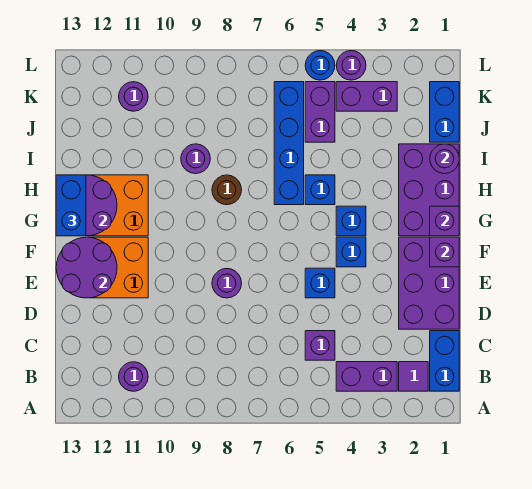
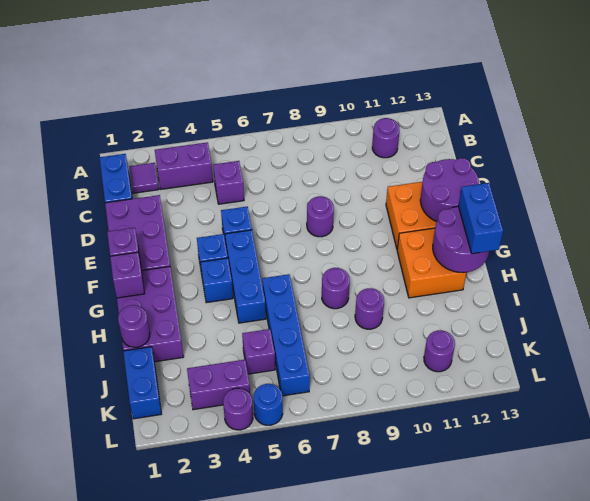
blue brick H5 level 1 -> blue brick F5:H5 level 1
brown round brick H8 level 1 -> purple round brick H8 level 1
purple brick J5:K5 level 1 -> purple brick J5 level 1

